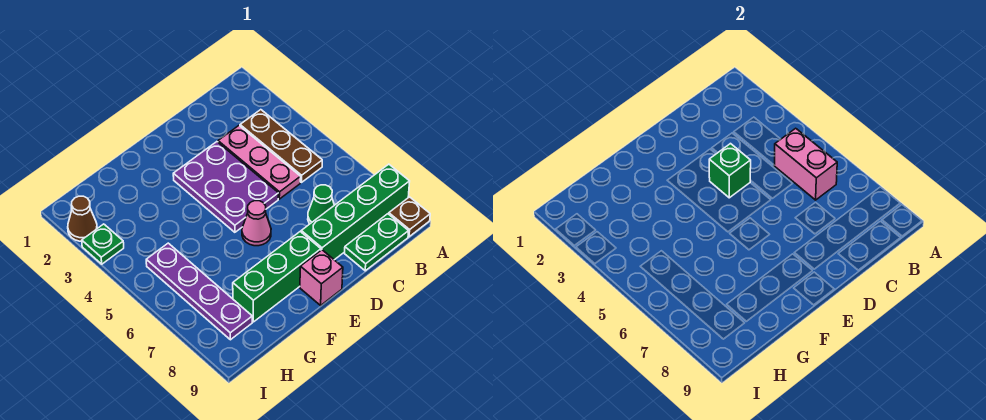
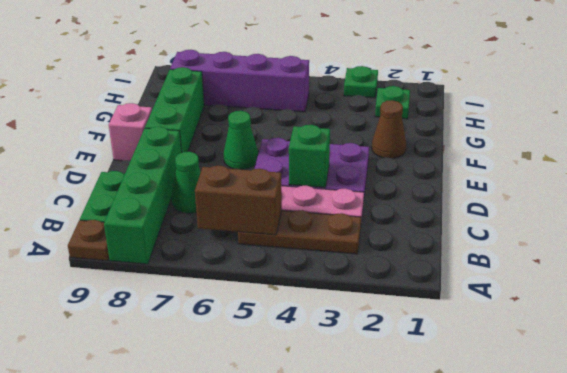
pink brick B5:B6 level 2 -> brown brick B5:B6 level 2
pink cone E6 level 1 -> green cone E6 level 1
none -> green plate H2 level 1
purple plate H5:H8 level 1 -> purple brick H5:H8 level 1
brown cone I2 level 1 -> brown cone F2 level 1

